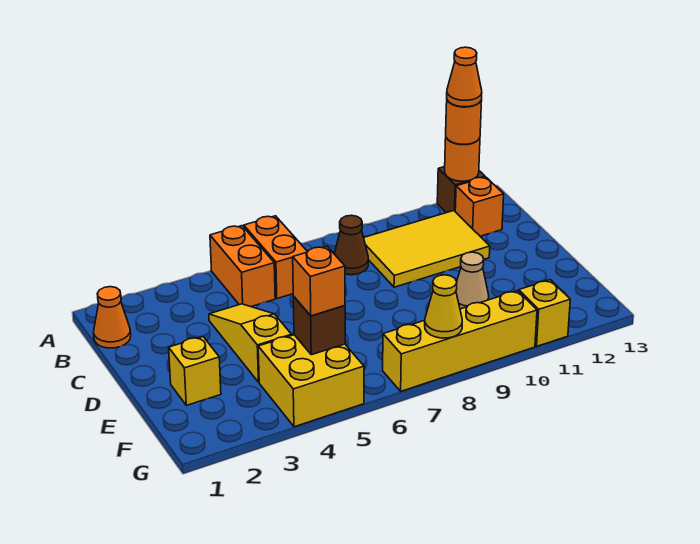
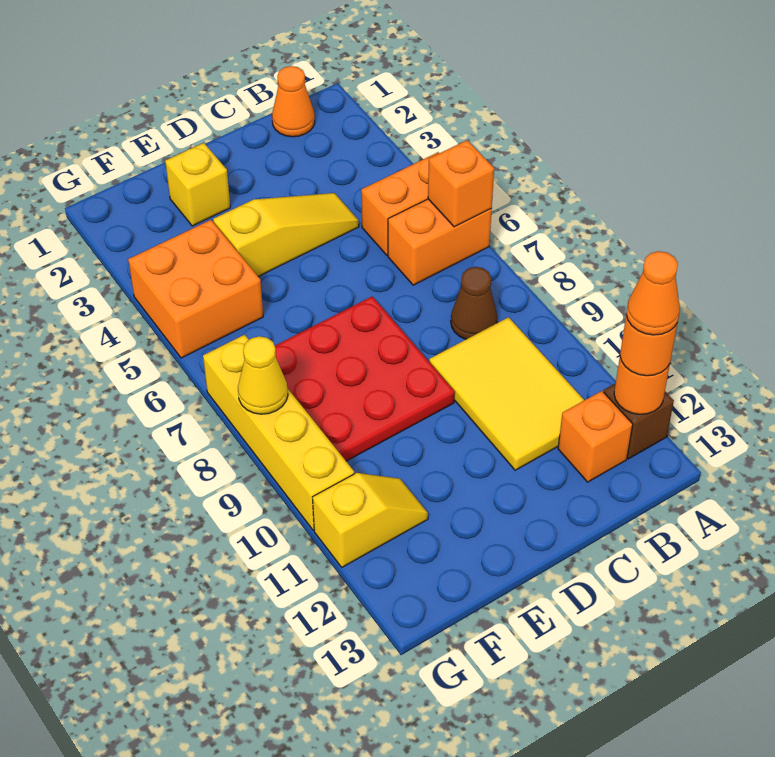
none -> red plate D7:F9 level 1
tan cone E10 level 1 -> none
yellow brick F4:G5 level 1 -> orange brick F4:G5 level 1
brown brick F5 level 2 -> none
orange brick F5 level 3 -> orange brick A6 level 2

